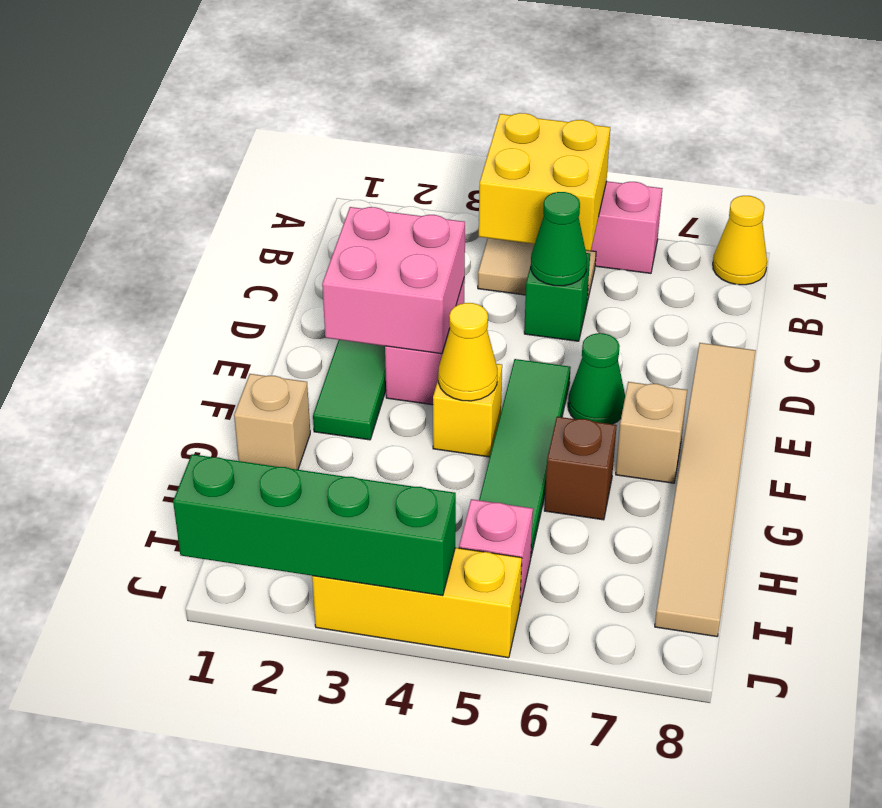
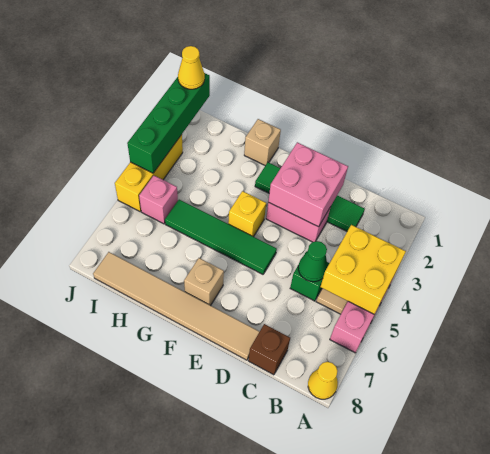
green cone E6 level 1 -> none
yellow cone F4 level 2 -> yellow cone J1 level 3
brown brick G6 level 1 -> brown brick C8 level 1

